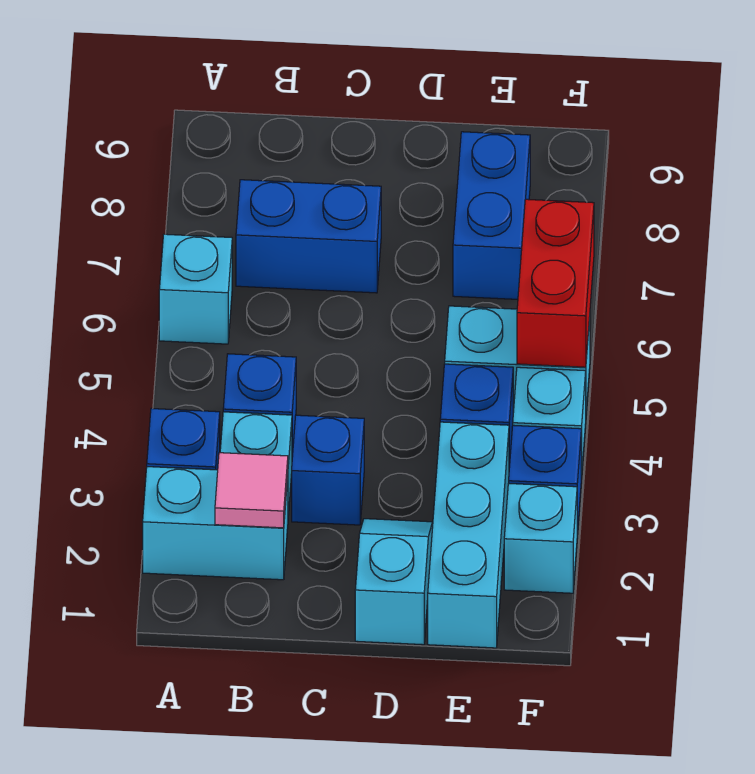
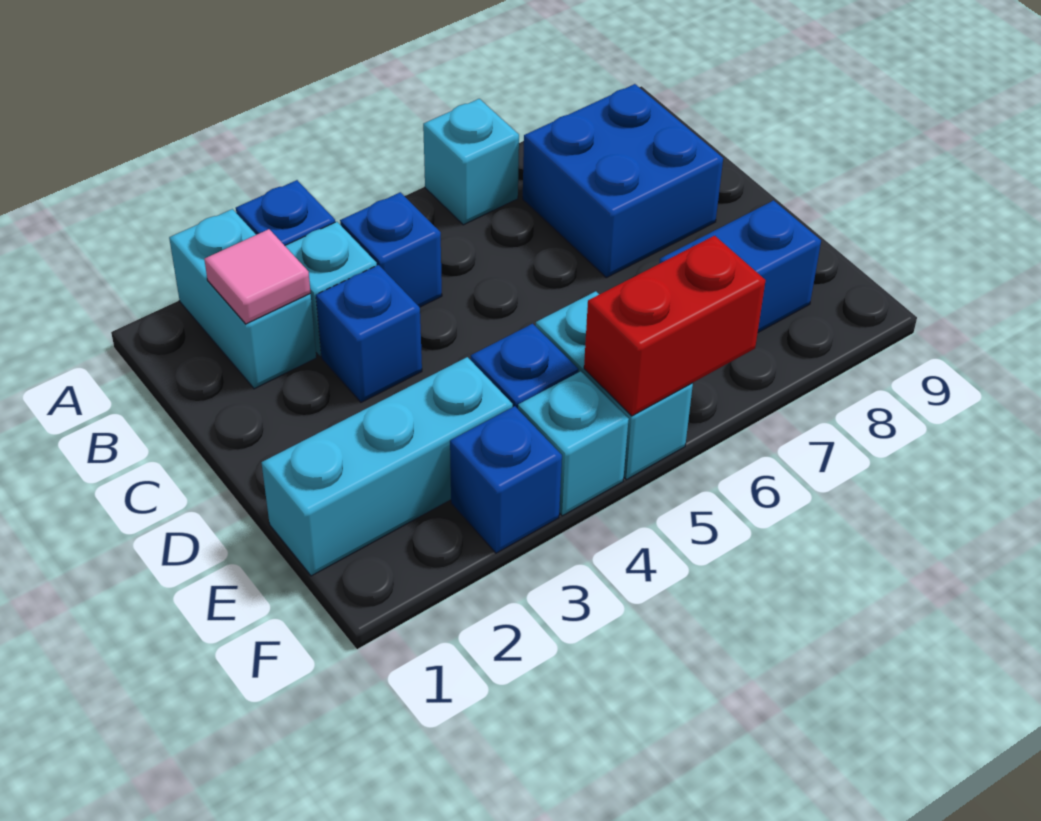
blue brick B7:C7 level 1 -> blue brick B7:C8 level 1
cyan slope D1:D2 level 1 top 1 -> none
cyan brick F2 level 1 -> none

